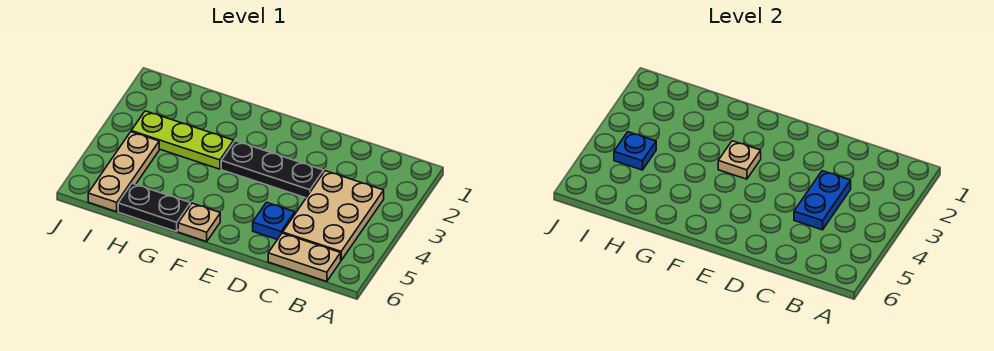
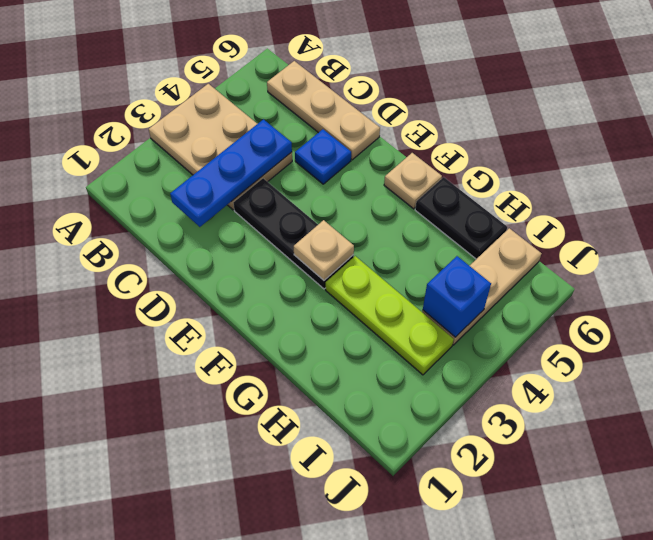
tan plate B3:C5 level 1 -> tan plate A3:C4 level 1
tan plate B6:C6 level 1 -> tan plate B6:D6 level 1
blue plate C3:C4 level 2 -> blue plate C2:C4 level 2
blue plate I4 level 2 -> blue brick I4 level 2

